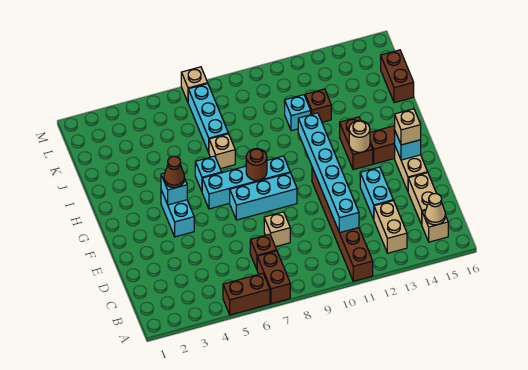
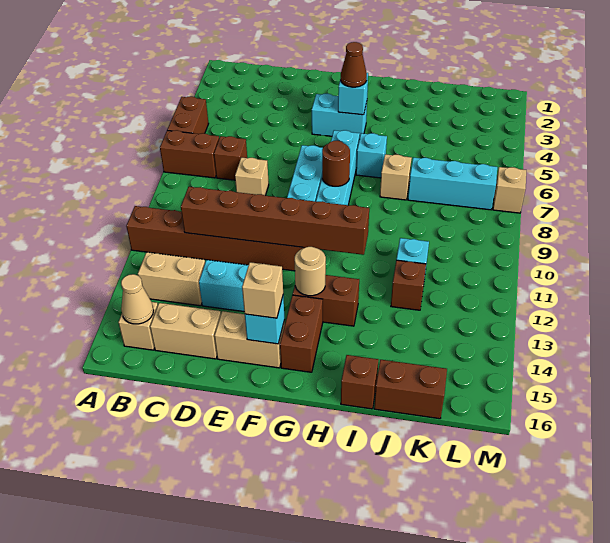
cyan brick C11:H11 level 2 -> brown brick C11:H11 level 2
none -> brown brick I16 level 1

